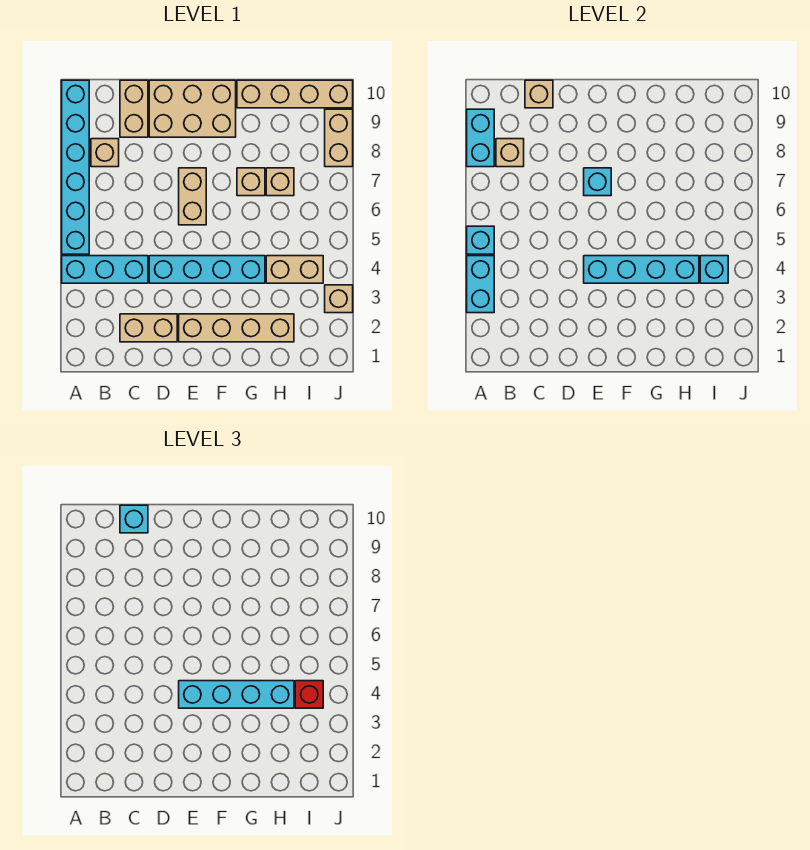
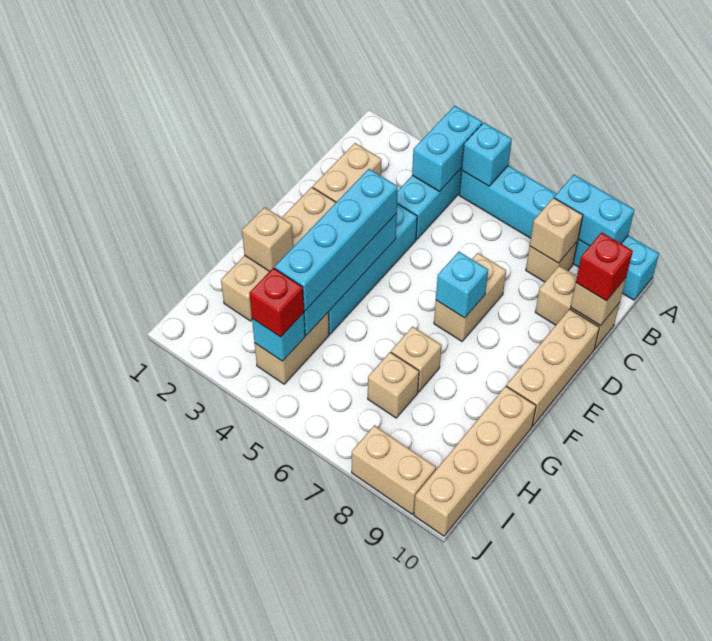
cyan brick A3:A4 level 2 -> cyan brick A4:B4 level 2
cyan brick C10 level 3 -> red brick C10 level 3
tan brick D9:F10 level 1 -> tan brick D10:F10 level 1
tan brick E6:E7 level 1 -> tan brick D7:E7 level 1
tan brick J3 level 1 -> tan brick G2 level 2

